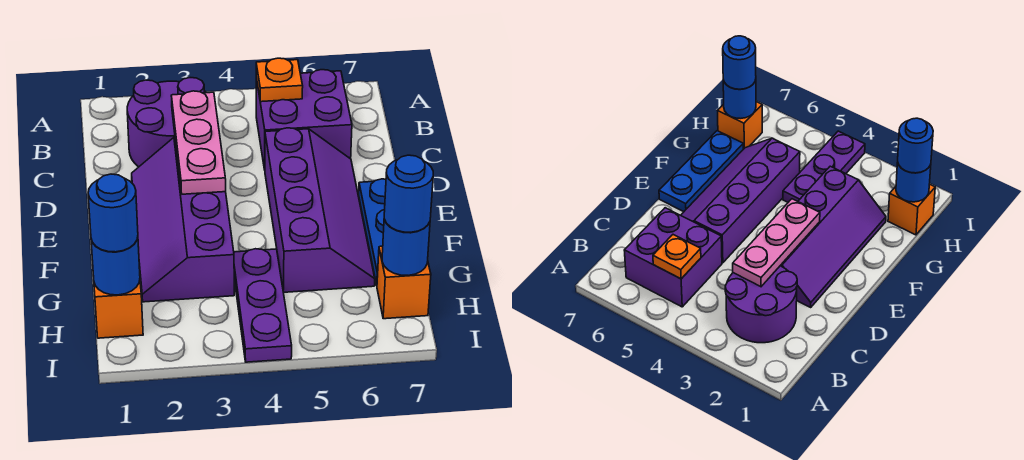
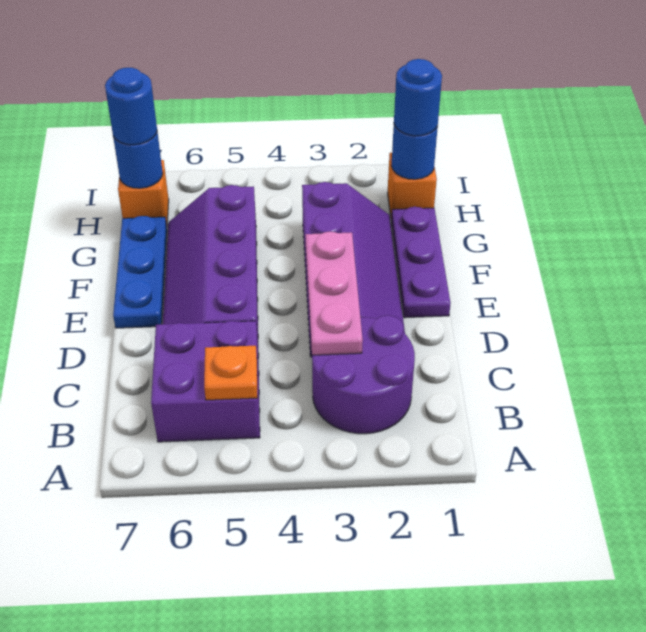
purple plate G4:I4 level 1 -> purple plate E1:G1 level 1

